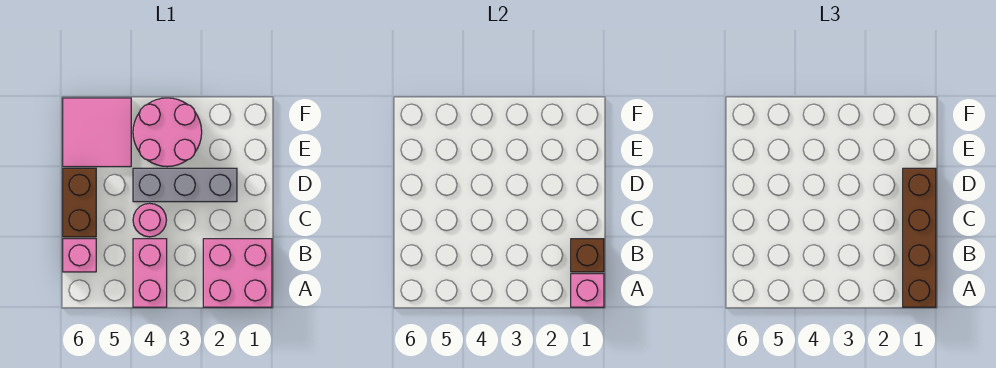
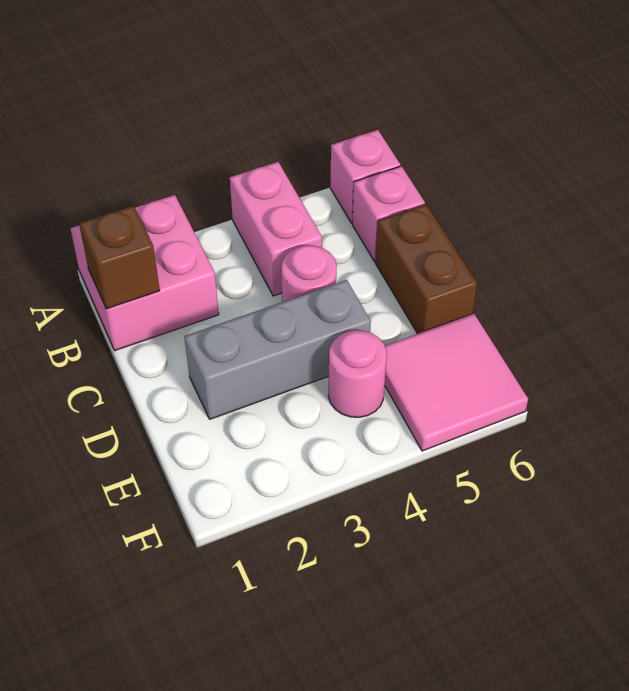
pink brick A1 level 2 -> pink brick A6 level 1
brown brick A1:D1 level 3 -> none
pink round brick E3:F4 level 1 -> pink round brick E4 level 1

